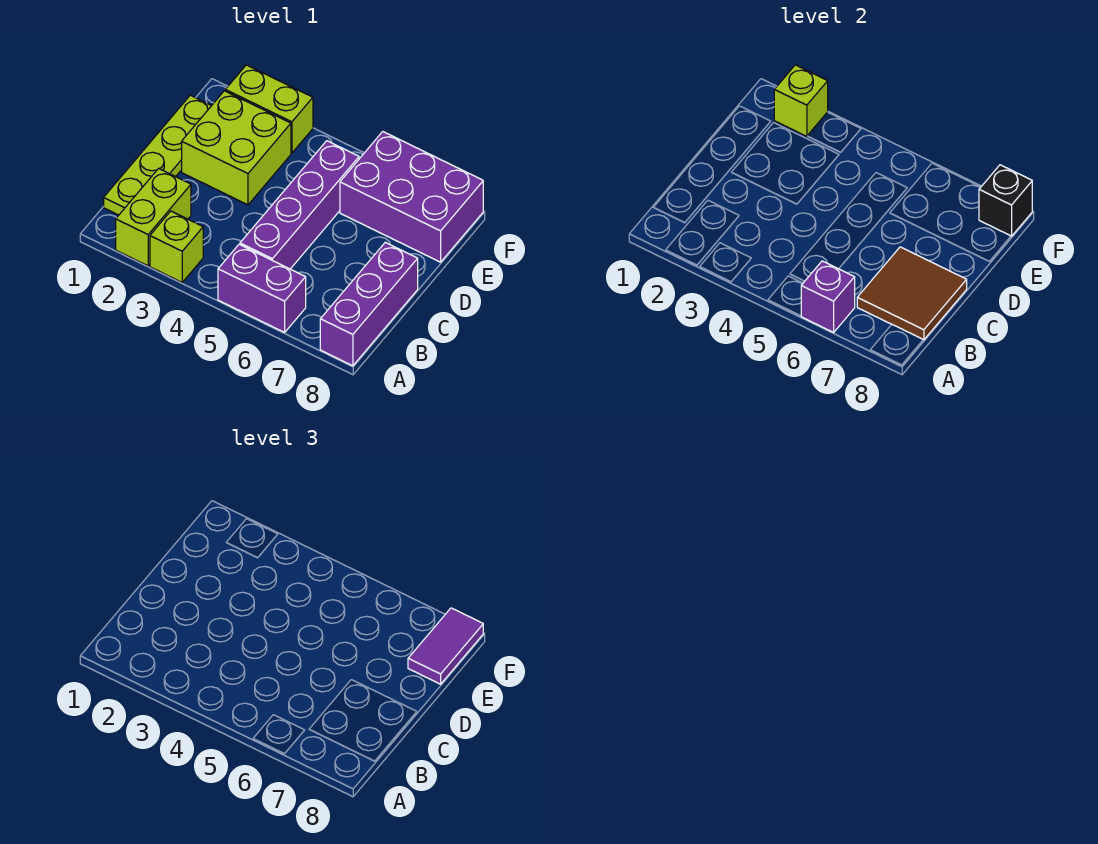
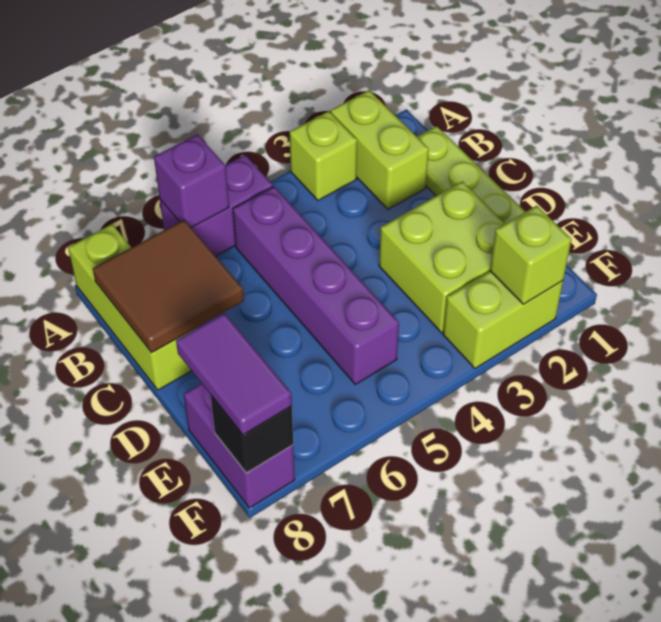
purple brick A8:C8 level 1 -> lime brick A8:C8 level 1
purple brick E6:F8 level 1 -> purple brick E8:F8 level 1

